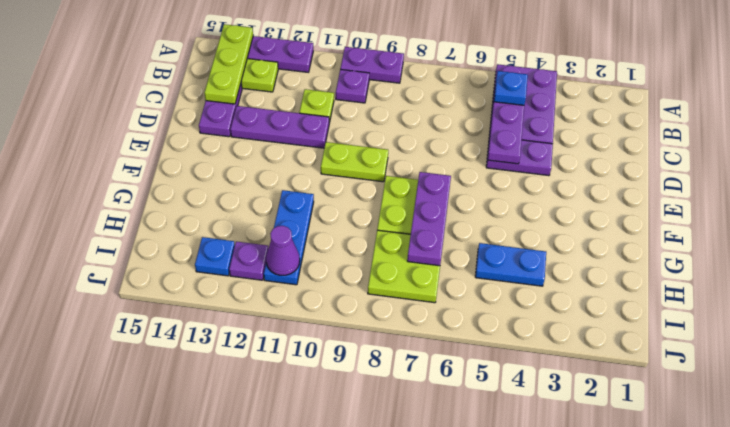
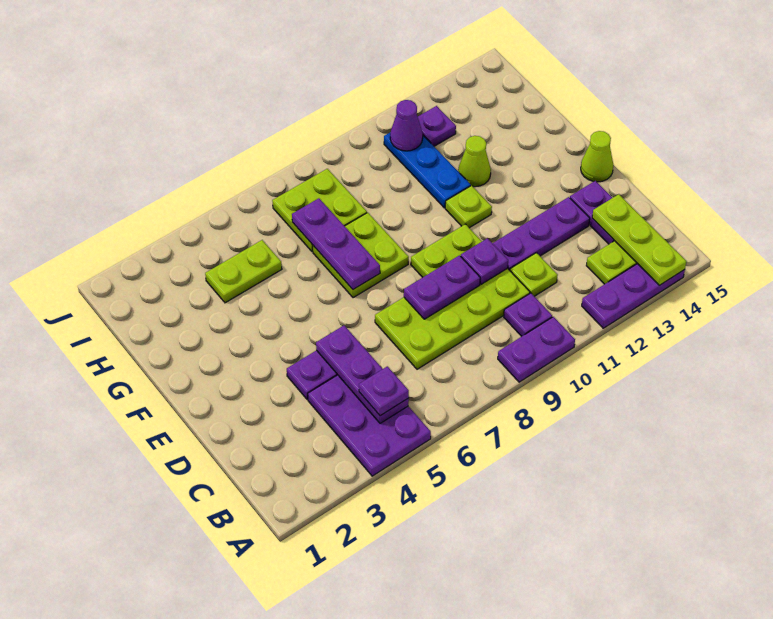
blue plate B5 level 3 -> purple plate B5 level 3
none -> lime plate C7:D10 level 1
none -> purple plate D8:D9 level 2
none -> purple plate D10 level 2
none -> lime cone E15 level 1
none -> lime plate F11 level 1
none -> lime cone G12 level 1
blue plate H4:H5 level 1 -> lime plate H4:H5 level 1
blue plate I13 level 1 -> none

